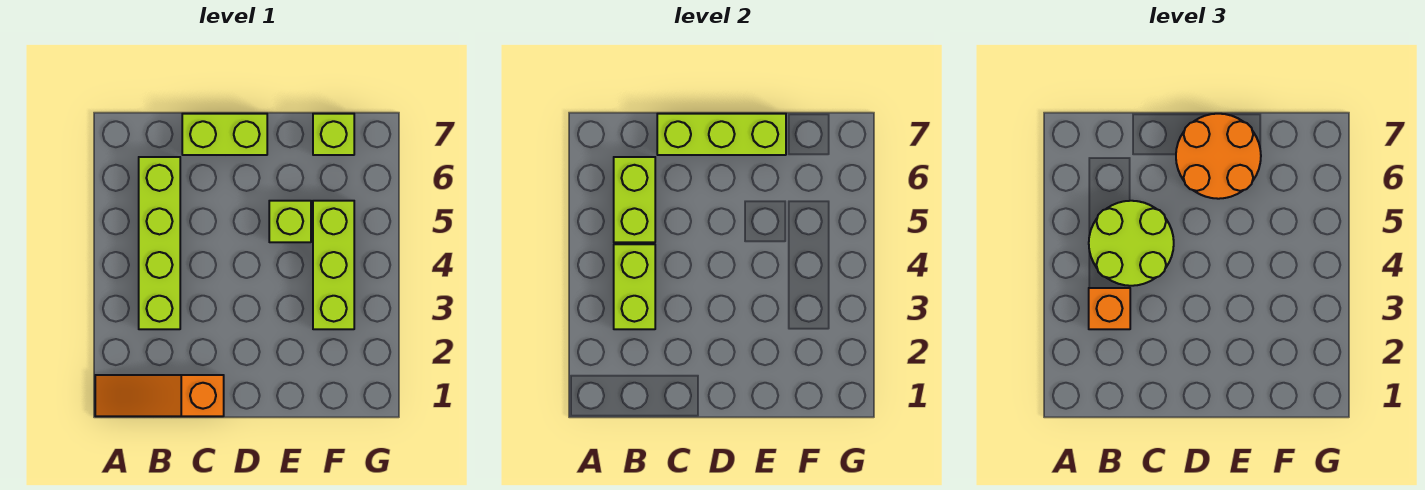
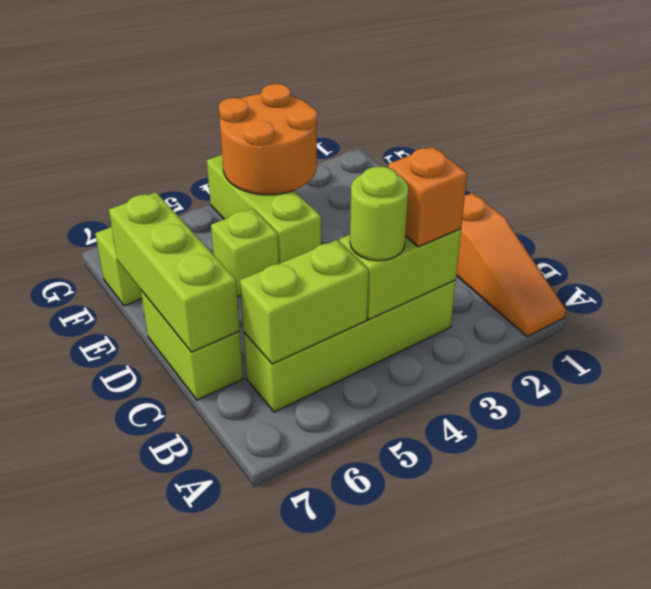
lime round brick B4:C5 level 3 -> lime round brick B4 level 3
orange round brick D6:E7 level 3 -> orange round brick F3:G4 level 2
lime brick F3:F5 level 1 -> lime brick E4:G4 level 1

